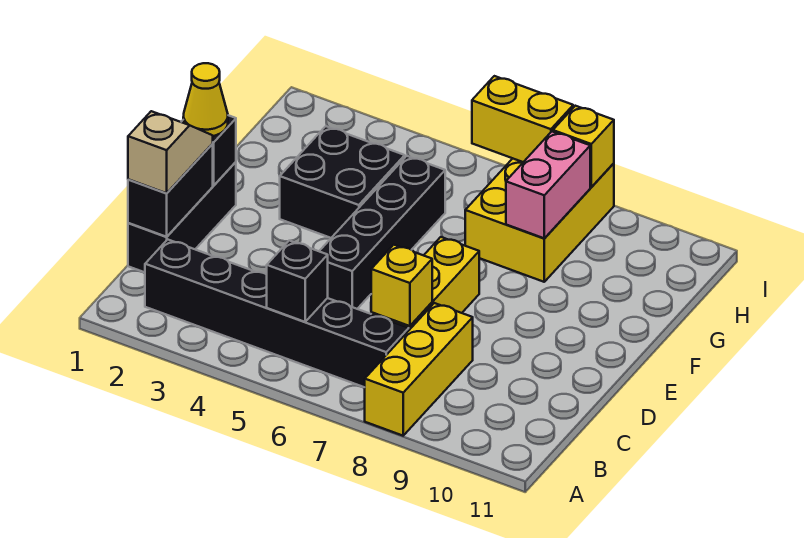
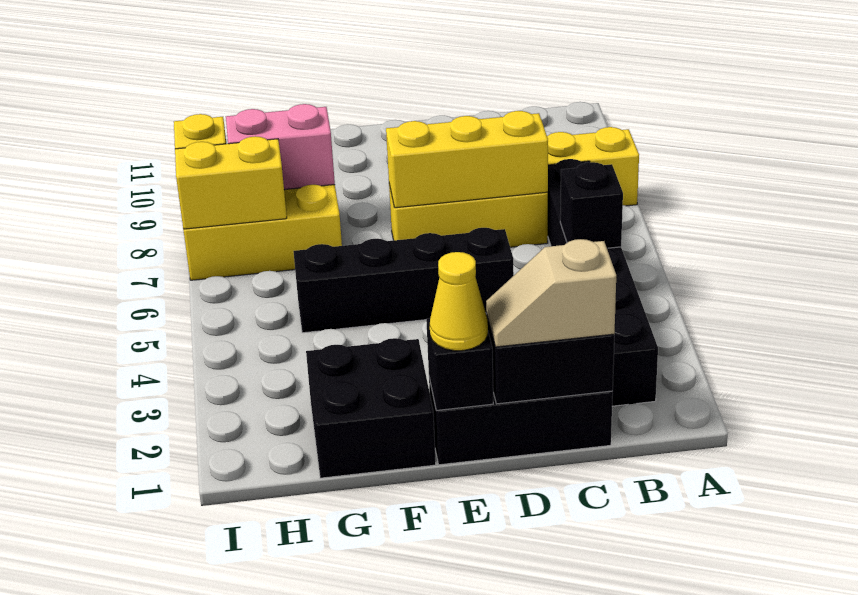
yellow brick C7 level 2 -> yellow brick C7:E7 level 2
black brick F3:G4 level 1 -> black brick F1:G2 level 1
yellow brick I6:I7 level 2 -> yellow brick H7:I7 level 2

